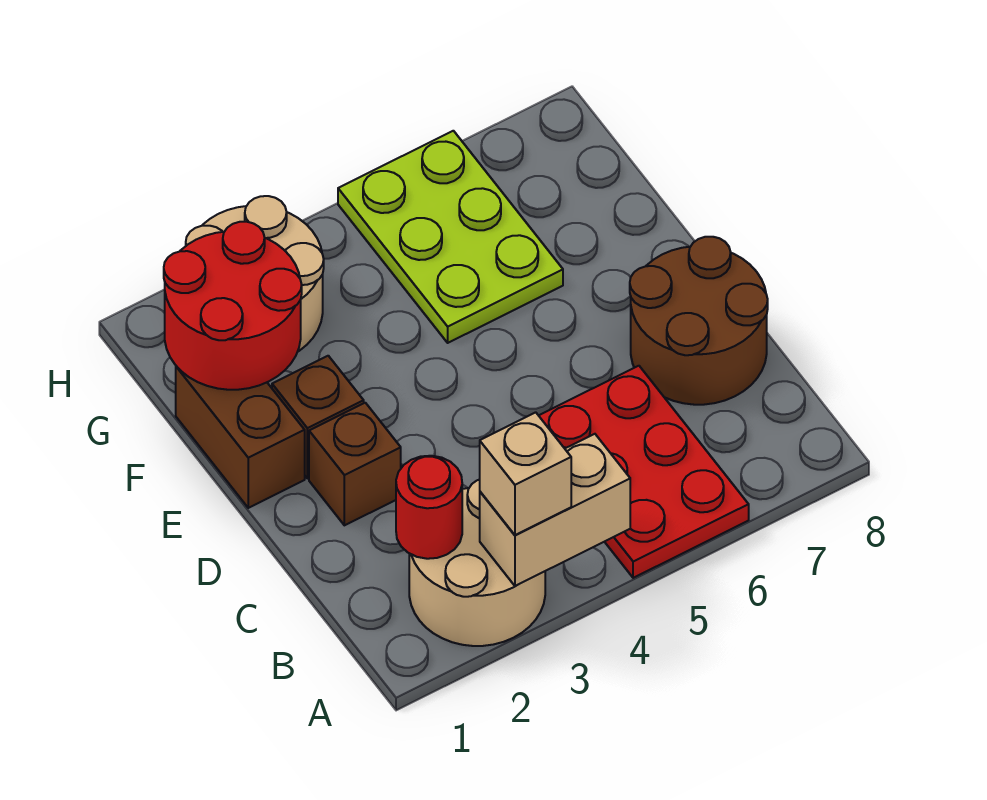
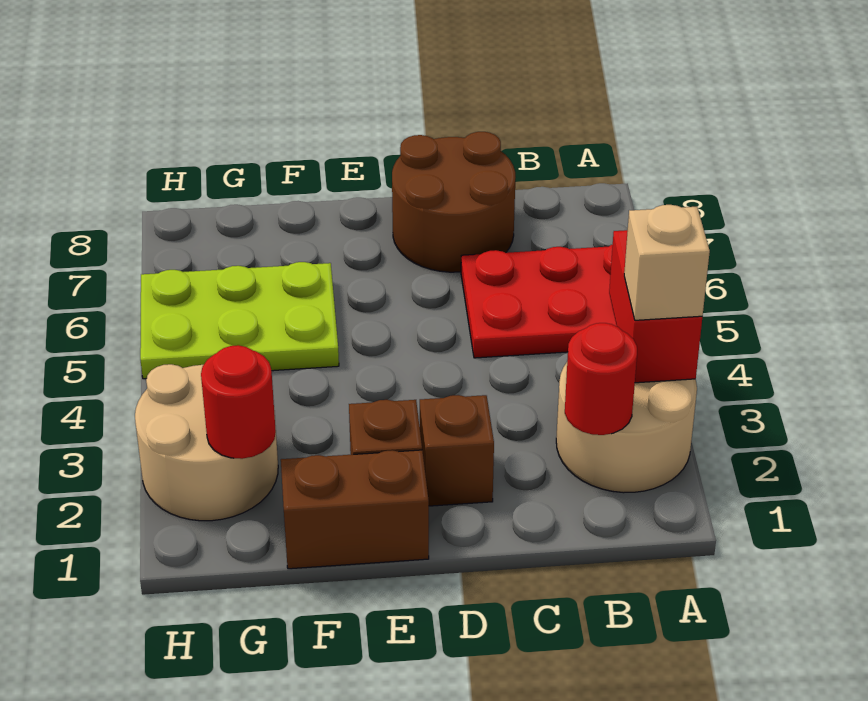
tan brick A3:A4 level 2 -> red brick A3:A4 level 2
red round brick F1:G2 level 2 -> red round brick G2 level 2

